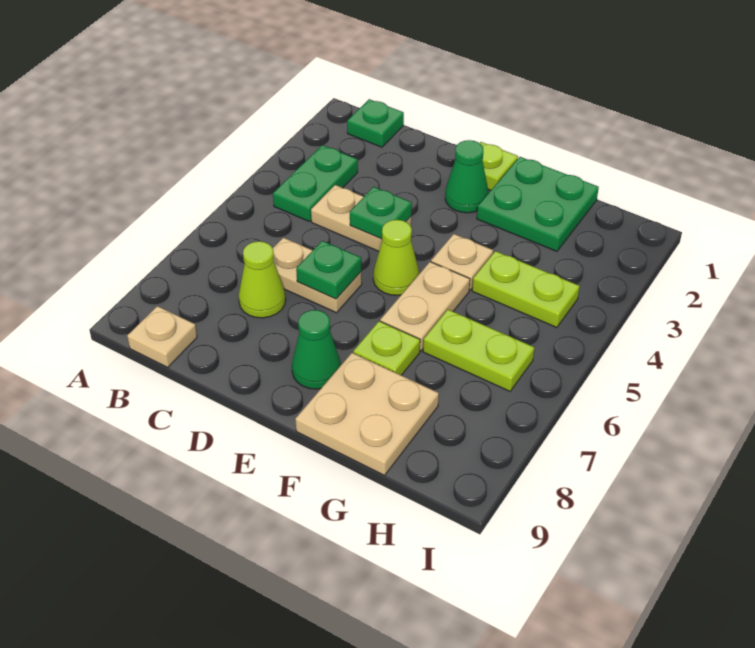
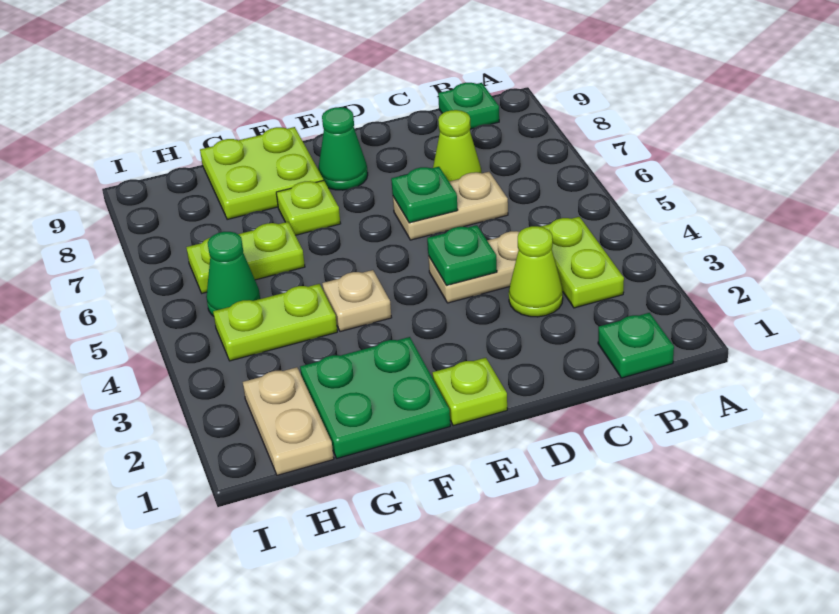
green plate B3:B4 level 1 -> lime plate B3:B4 level 1
tan plate B9 level 1 -> green plate B9 level 1
green cone E2 level 1 -> green cone H5 level 1
lime cone E5 level 1 -> lime cone C3 level 1
tan plate F5:F6 level 1 -> tan plate H1:H2 level 1
tan plate F8:G9 level 1 -> lime plate F8:G9 level 1

